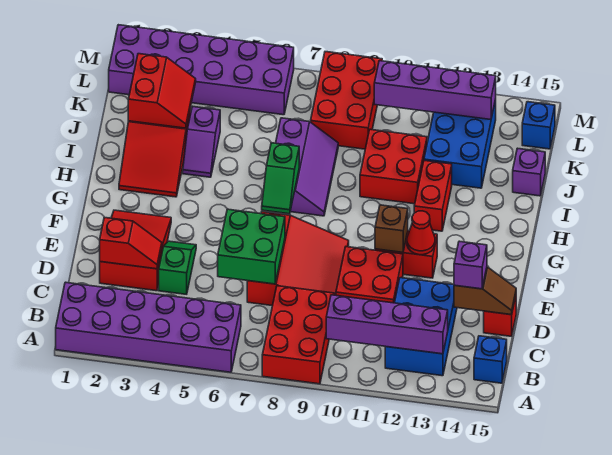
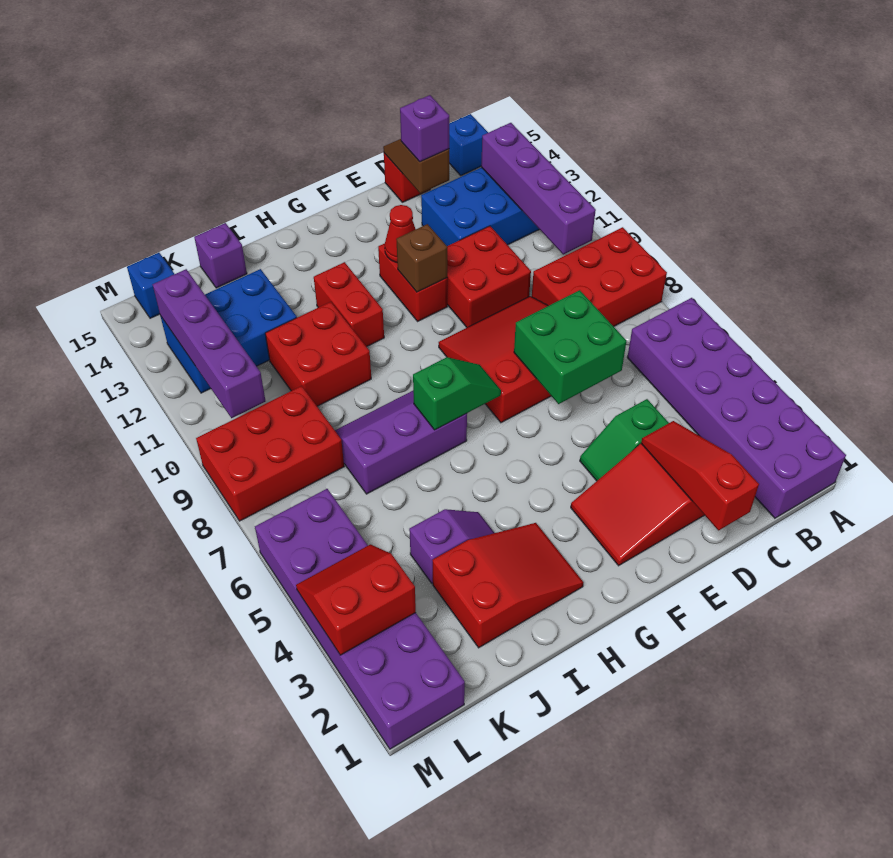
red slope D2:D3 level 2 top 2 -> red slope D1:D3 level 2 top 1
red brick H12:I12 level 1 -> red brick H11:H12 level 1
red slope J2:K3 level 2 top 2 -> red slope L3:M4 level 2 top 3

